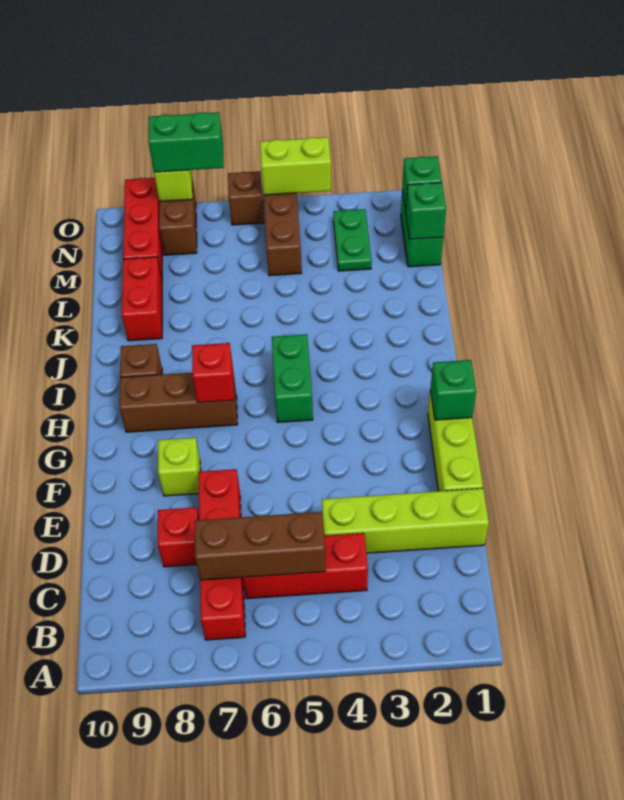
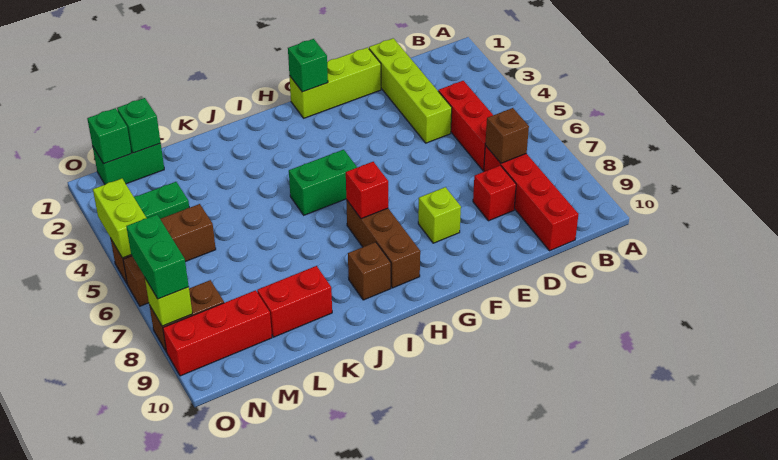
red brick B7:E7 level 1 -> red brick C7:C10 level 1
brown brick C5:C7 level 2 -> brown brick C7 level 2

